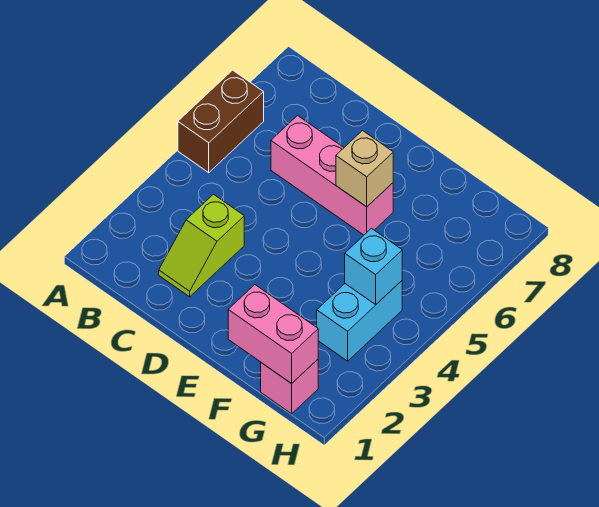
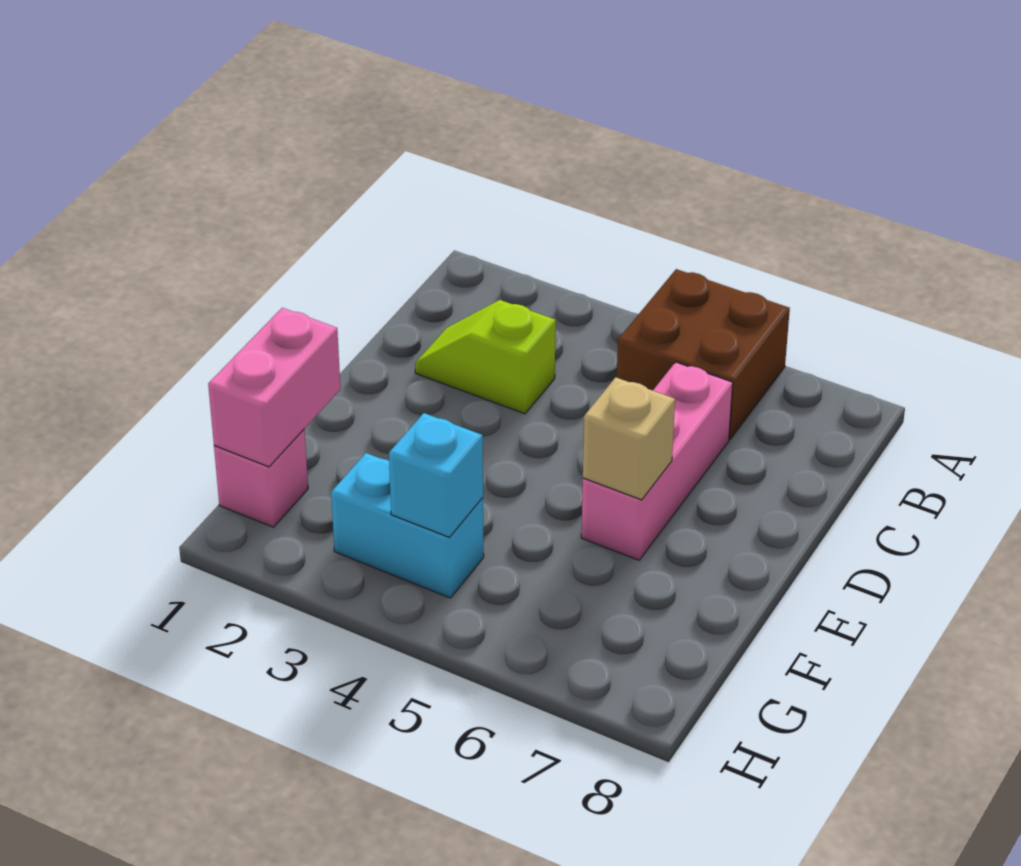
brown brick A5:A6 level 1 -> brown brick A5:B6 level 1

